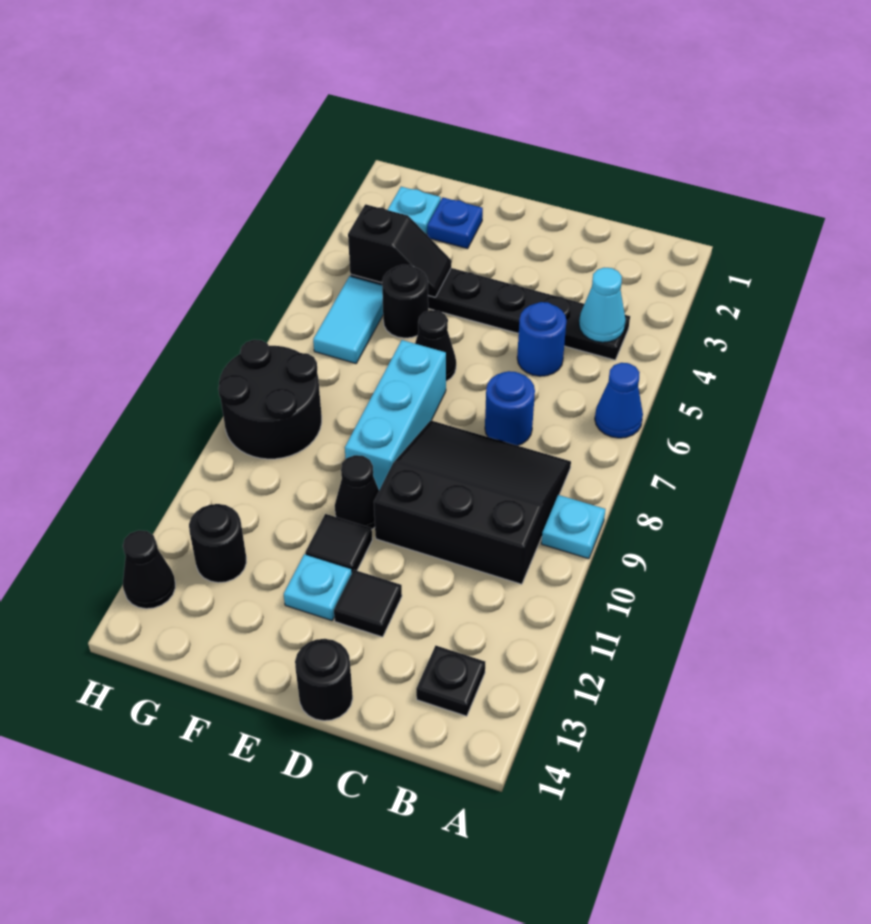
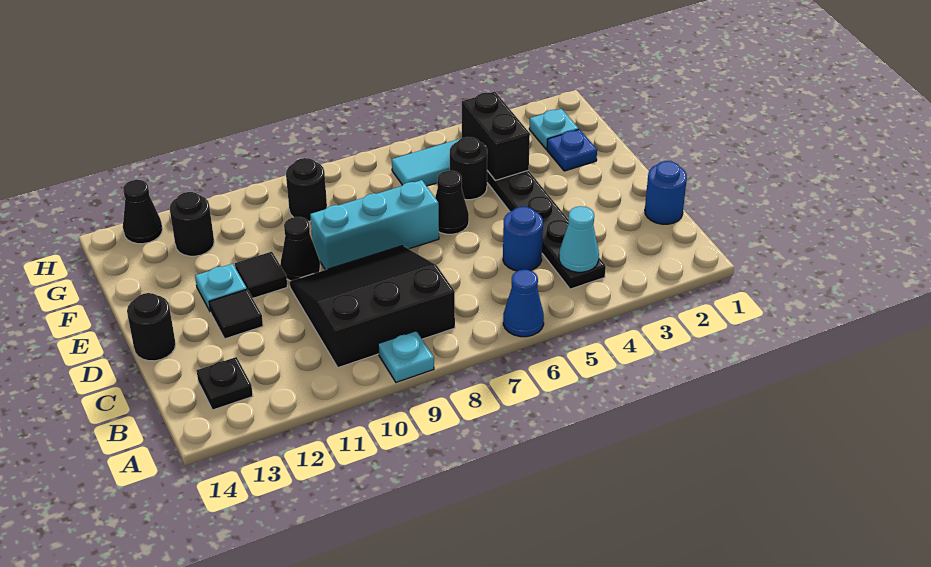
black slope B8:D10 level 1 top 10 -> black slope B8:D10 level 1 top B
blue round brick C7 level 1 -> blue round brick C1 level 1
black slope F4:G4 level 2 top G -> black brick F4:G4 level 2
black round brick G8:H9 level 1 -> black round brick G9 level 1

